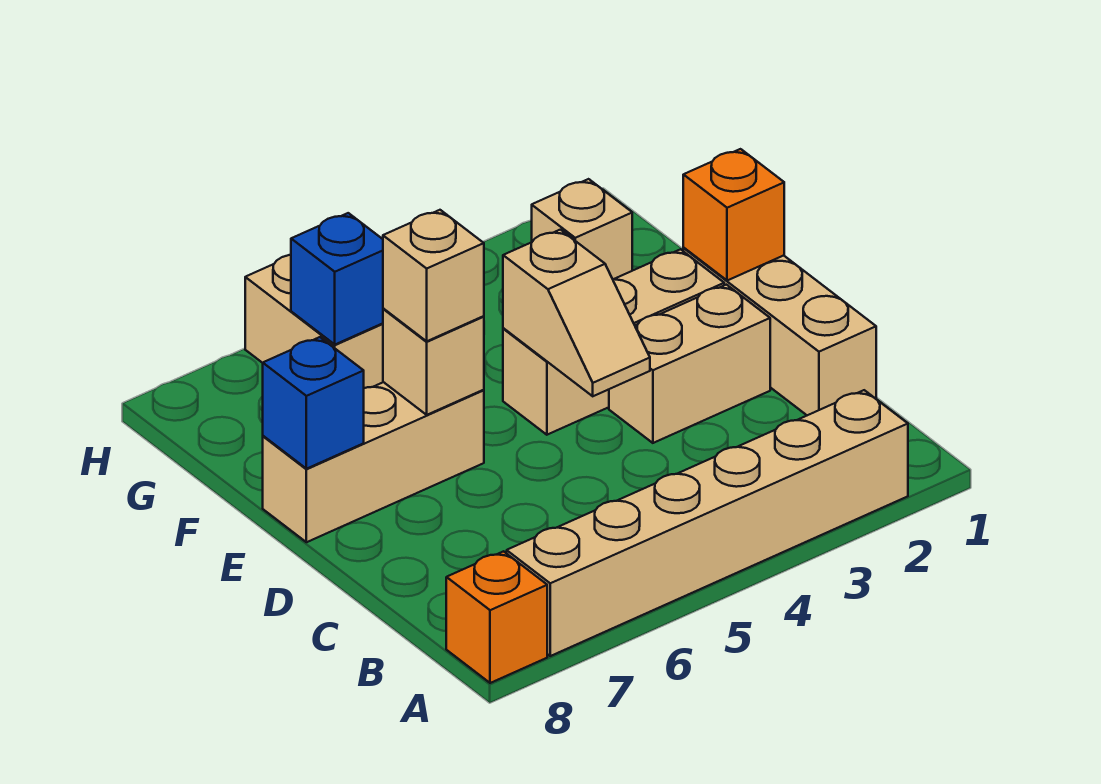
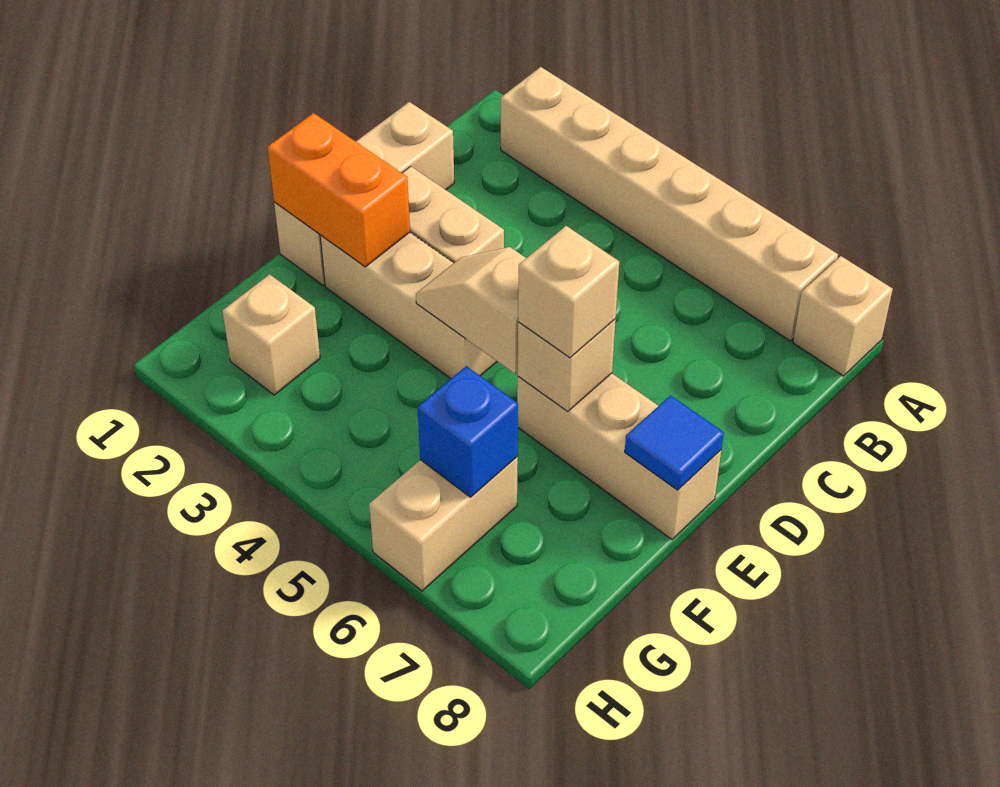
orange brick A8 level 1 -> tan brick A8 level 1
tan slope D4:E4 level 2 top E -> tan slope E4:E5 level 2 top 5
orange brick E1 level 2 -> orange brick E1:E2 level 2
blue brick E8 level 2 -> blue tile E8 level 2

